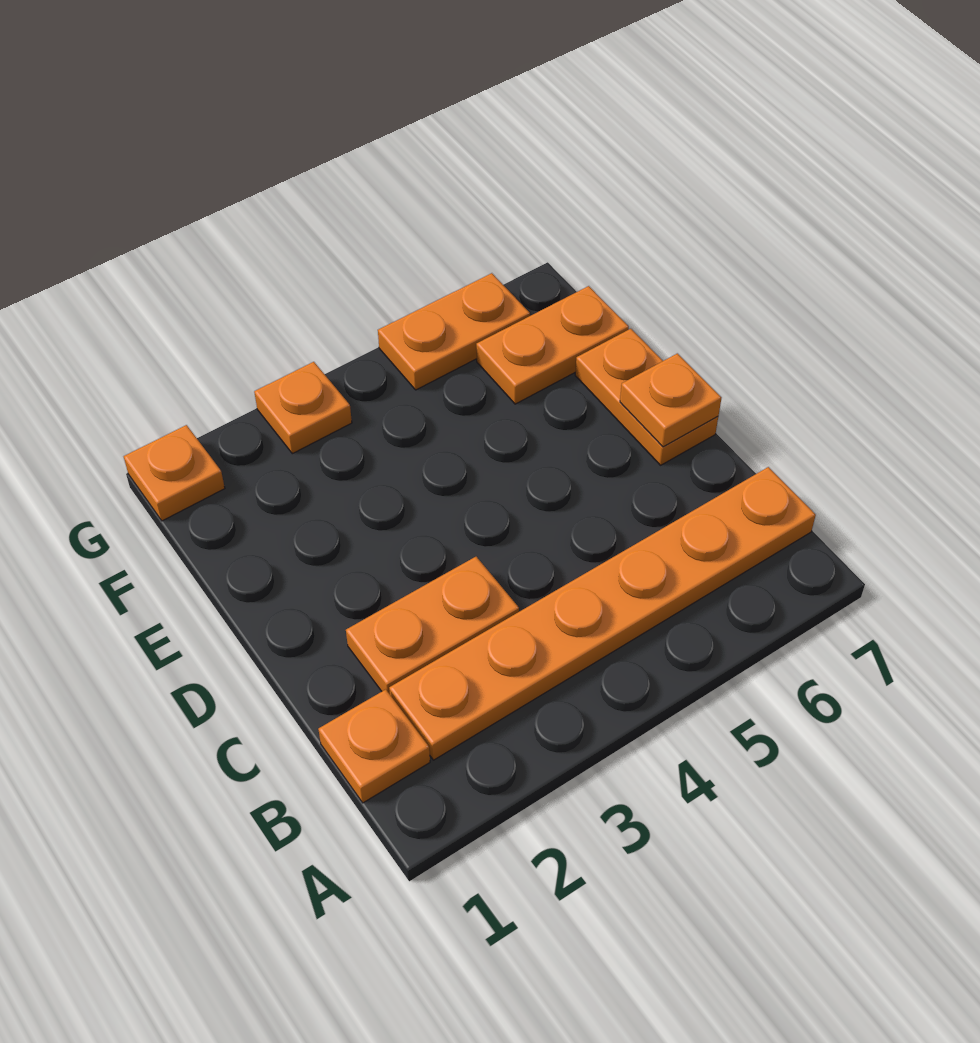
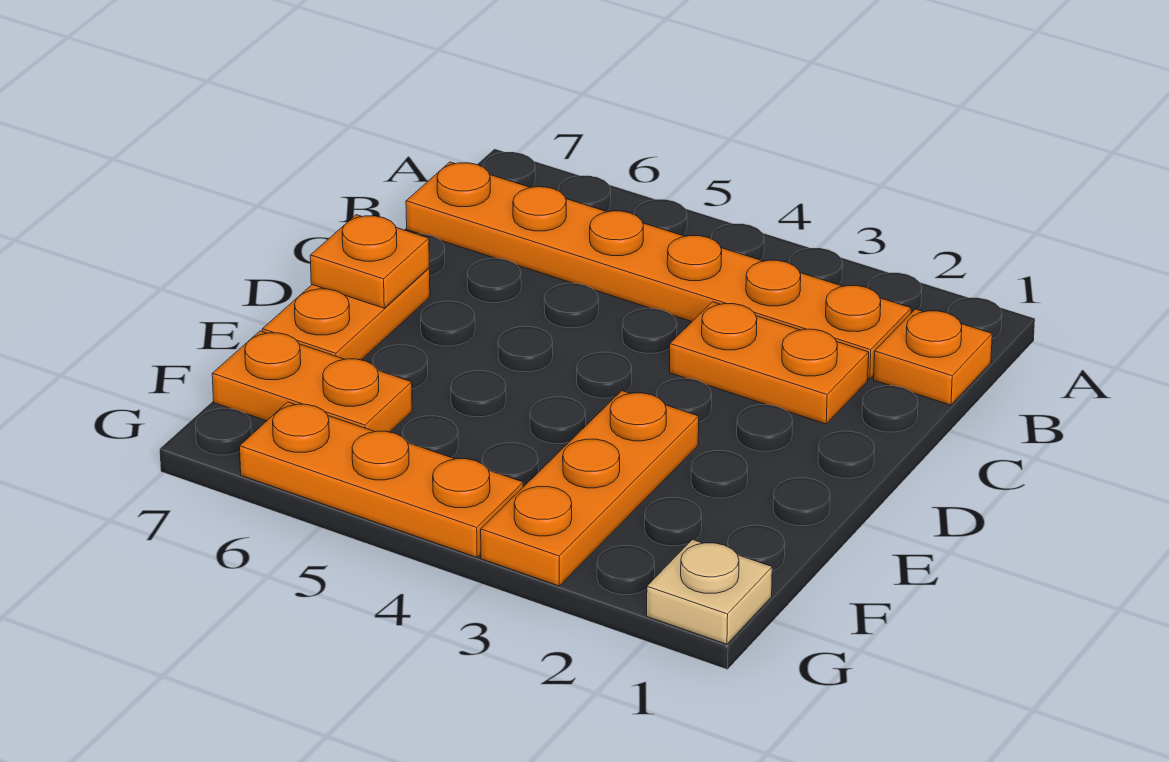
orange plate G1 level 1 -> tan plate G1 level 1
orange plate G3 level 1 -> orange plate E3:G3 level 1
orange plate G5:G6 level 1 -> orange plate G4:G6 level 1

